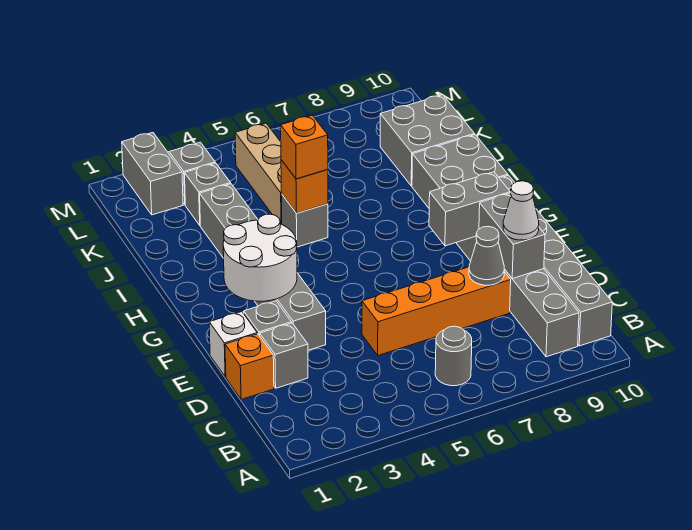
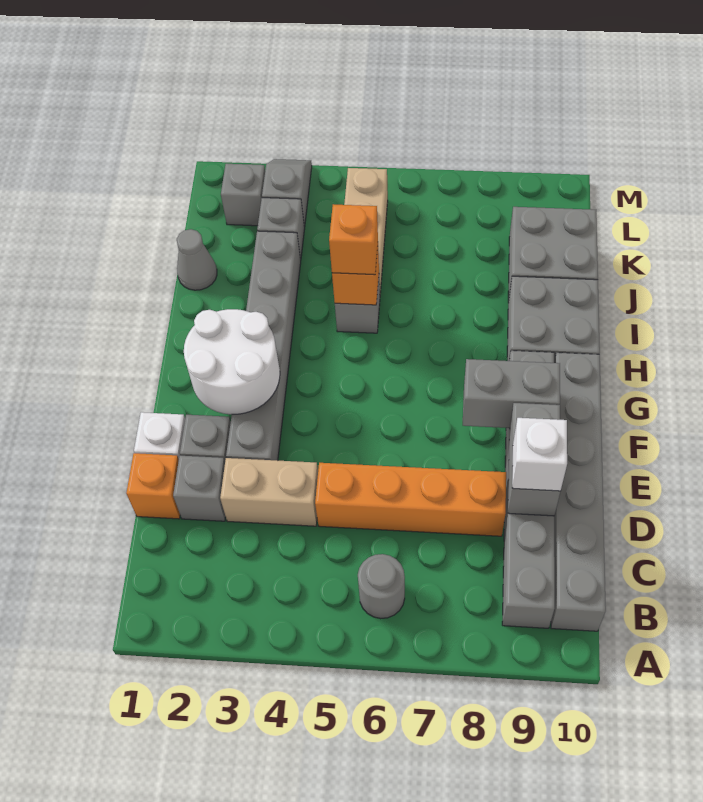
none -> tan brick D3:D4 level 1
grey cone D8 level 2 -> grey cone J1 level 1
white cone D9 level 3 -> white brick D9 level 3
grey brick L2:M2 level 1 -> grey brick L2 level 1

